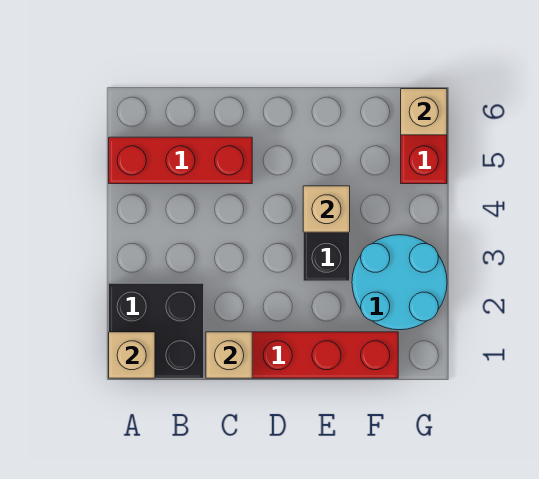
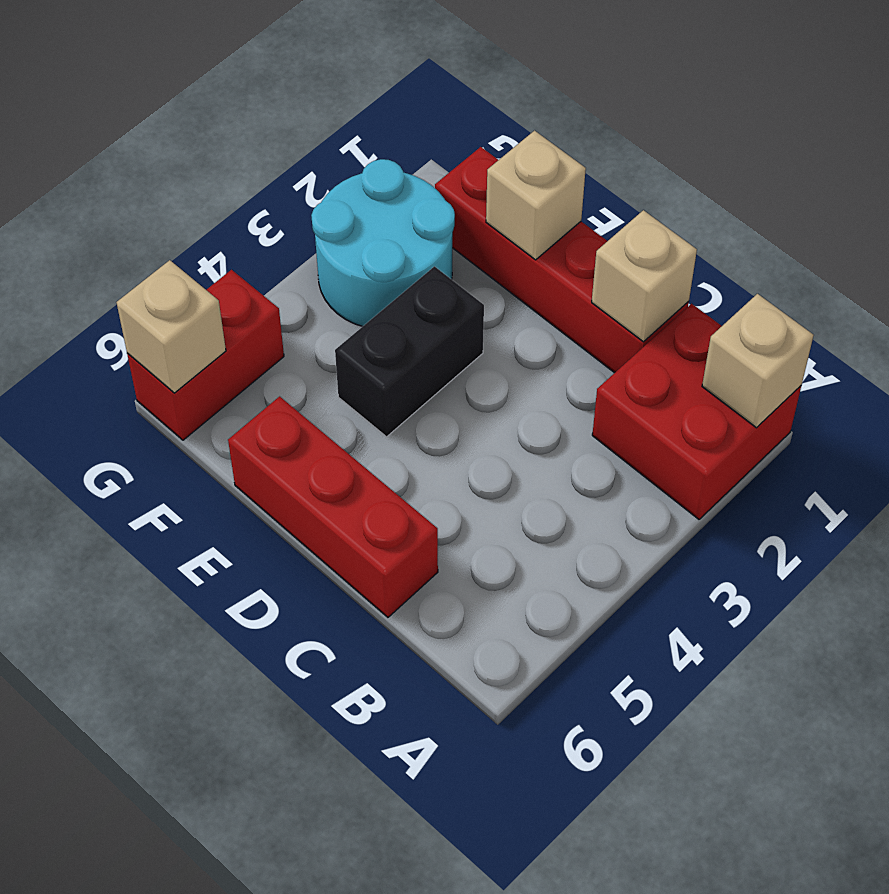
black brick A1:B2 level 1 -> red brick A1:B2 level 1
red brick A5:C5 level 1 -> red brick C6:E6 level 1
tan brick E4 level 2 -> tan brick E1 level 2

